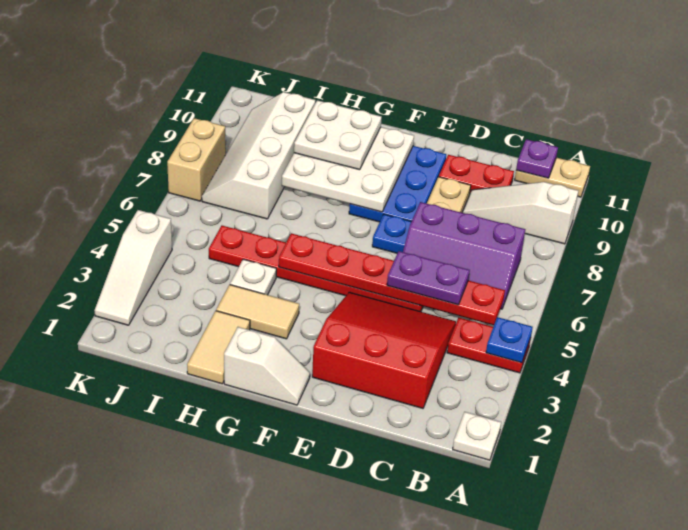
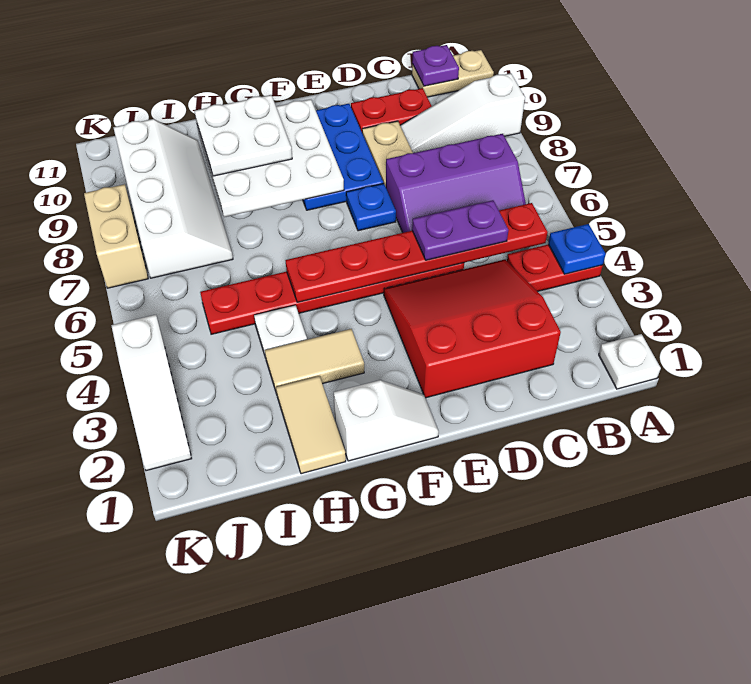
white slope I7:J10 level 1 top I -> white slope I7:J10 level 1 top J

